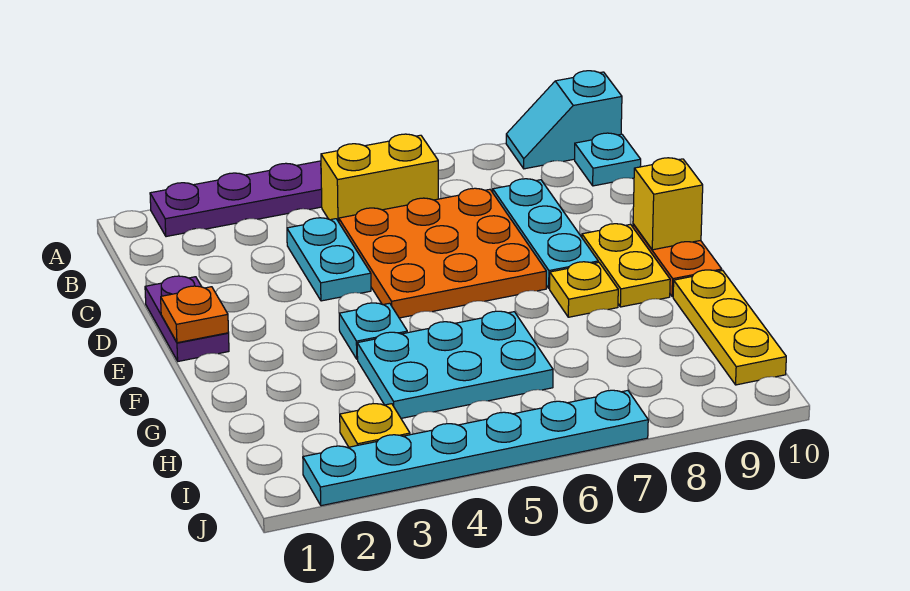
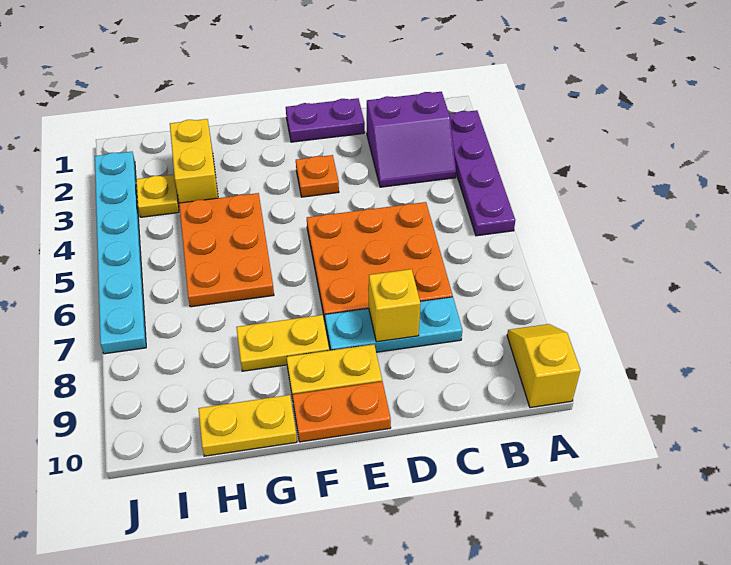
cyan slope A9:A10 level 1 top 10 -> yellow slope A9:A10 level 1 top 10
none -> purple slope B2:C3 level 1 top 2
yellow brick B5:B6 level 1 -> yellow brick H2:H3 level 1
cyan plate B10 level 1 -> none
cyan plate C4:D4 level 1 -> none
orange plate E1 level 2 -> orange plate E3 level 1
yellow brick E10 level 2 -> yellow brick D8 level 2
cyan plate F4 level 1 -> none
yellow plate F8 level 1 -> yellow plate F8:G8 level 1
cyan plate G4:H6 level 1 -> orange plate G4:H6 level 1
yellow plate G10:I10 level 1 -> yellow plate G10:H10 level 1

